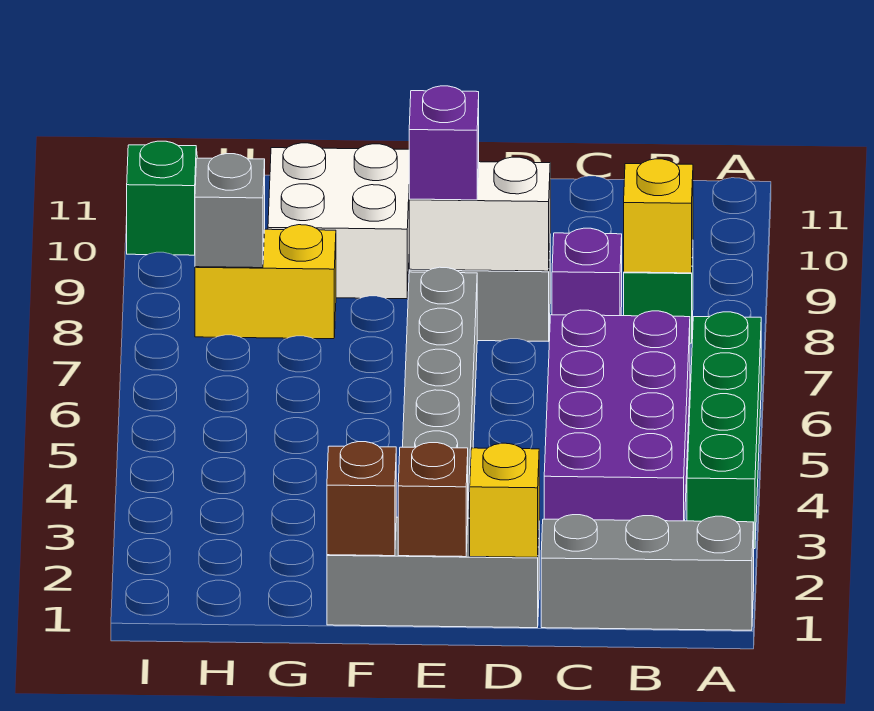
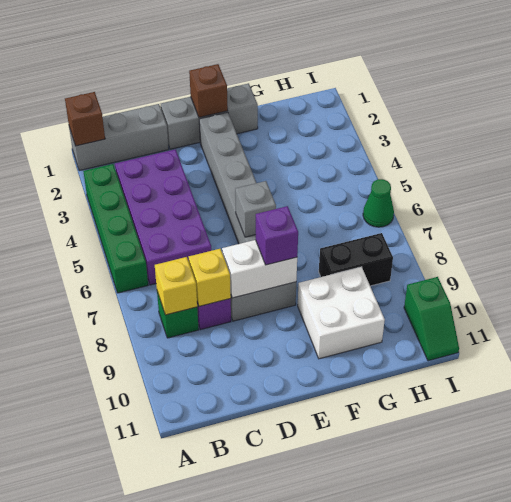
yellow brick D1 level 2 -> yellow brick C8 level 2
brown brick F1 level 2 -> brown brick A1 level 2
yellow brick G8:H8 level 1 -> black brick G8:H8 level 1
grey brick H8 level 2 -> grey brick E6 level 2
none -> green cone I6 level 1

